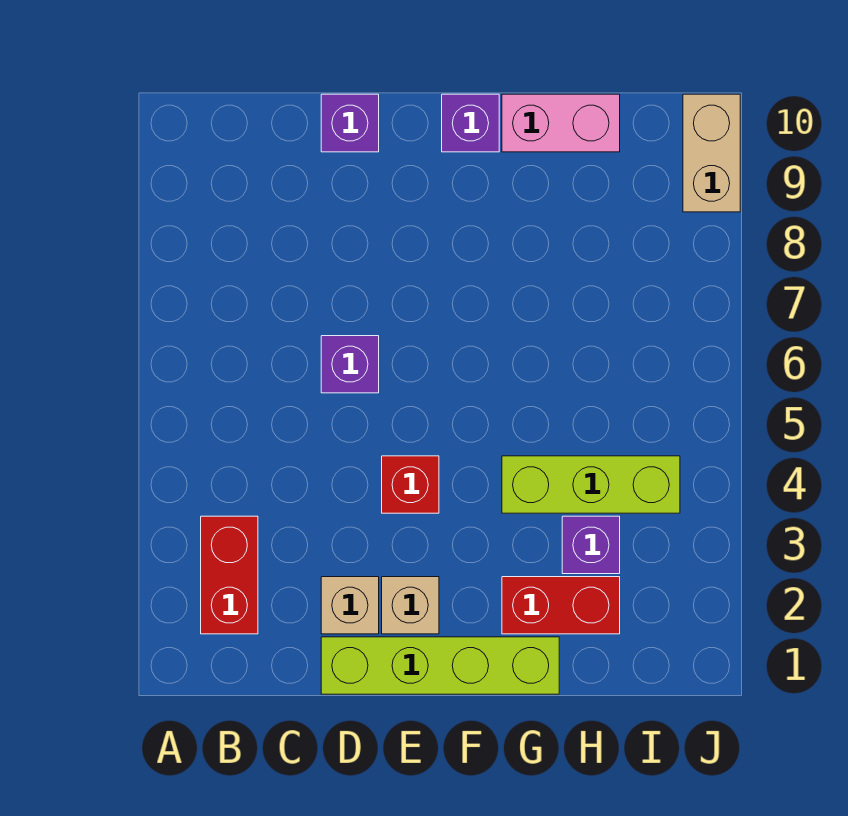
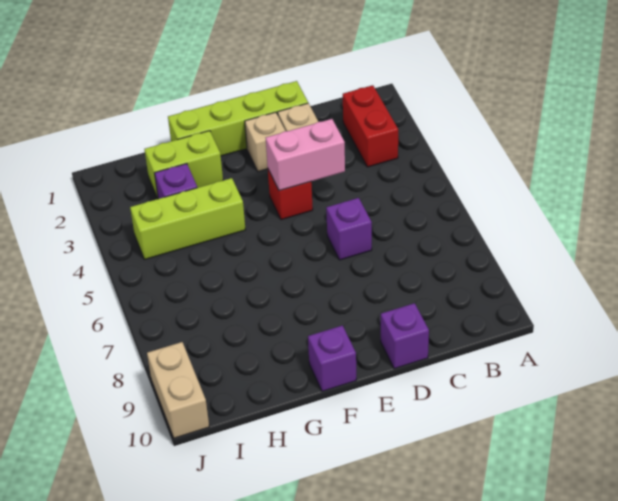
red brick G2:H2 level 1 -> lime brick G2:H2 level 1
pink brick G10:H10 level 1 -> pink brick D4:E4 level 2

